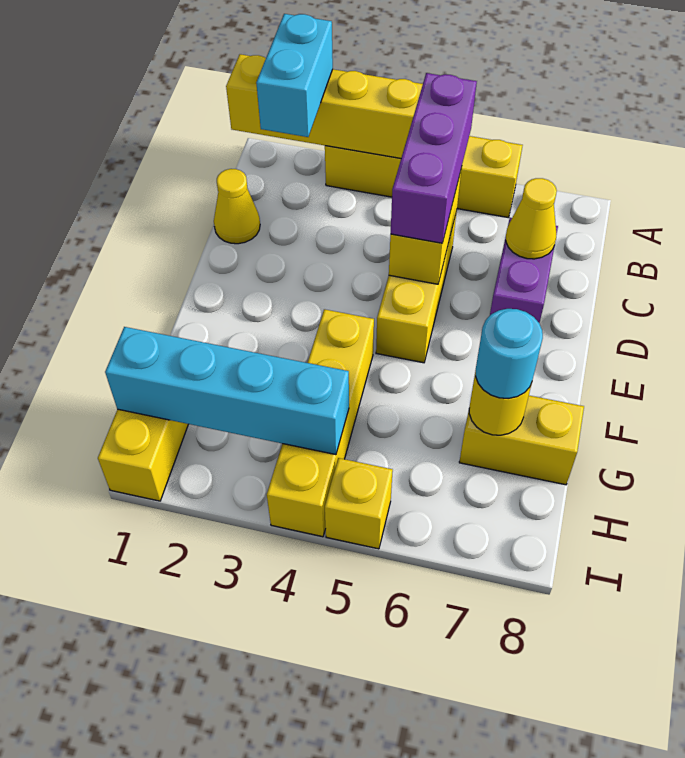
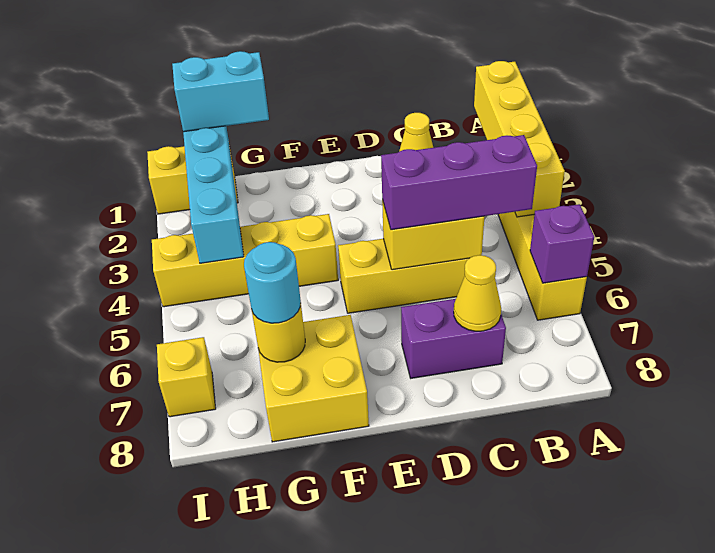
cyan brick A2:B2 level 3 -> cyan brick G1:H1 level 3
none -> purple brick A6 level 2
yellow brick G7:G8 level 1 -> yellow brick F7:G8 level 1
yellow brick I5 level 1 -> yellow brick I7 level 1

